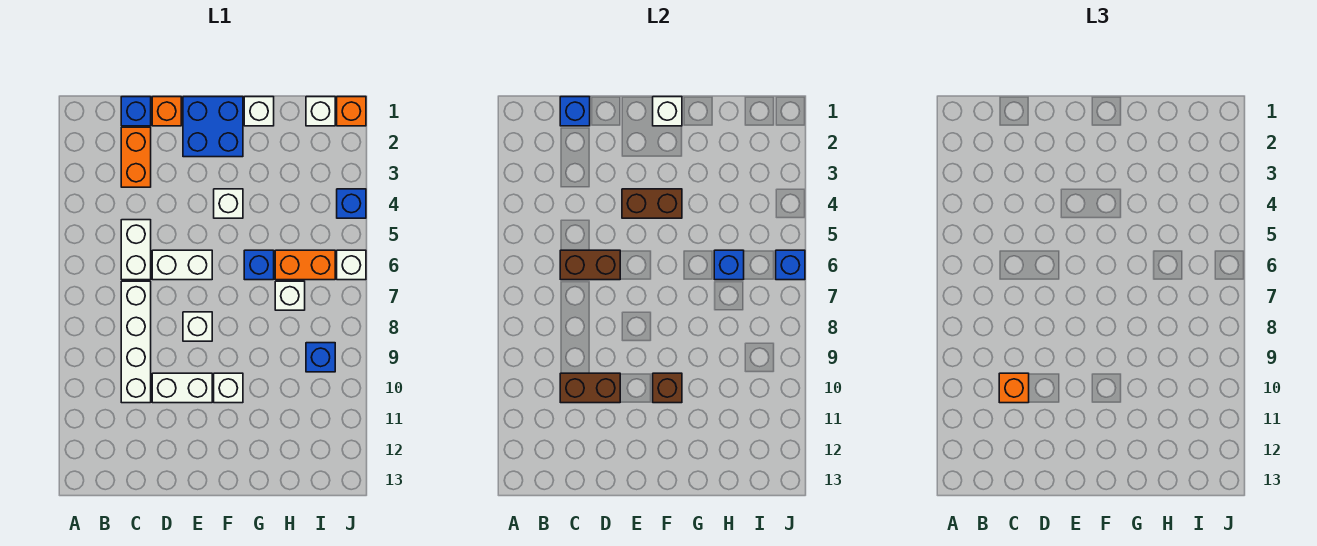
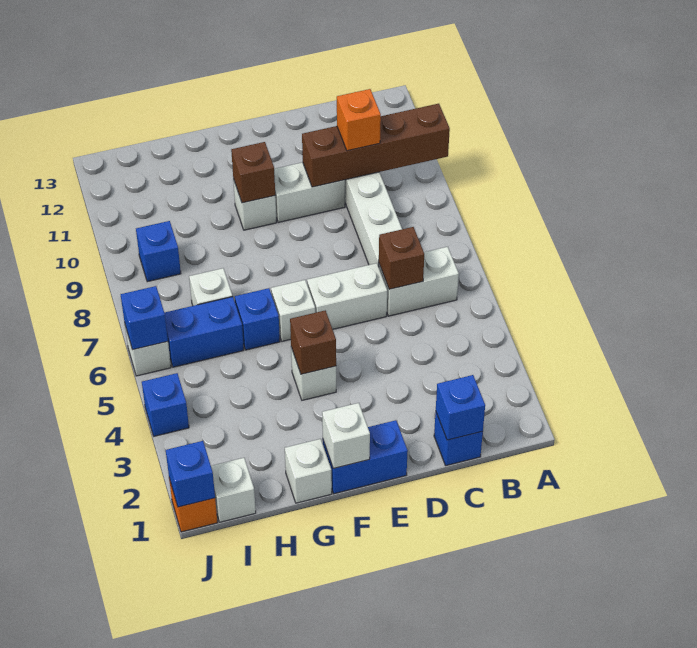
orange brick C2:C3 level 1 -> none
white brick C5:C6 level 1 -> white brick B6:C6 level 1
brown brick C6:D6 level 2 -> brown brick C6 level 2
brown brick C10:D10 level 2 -> brown brick A10:D10 level 2
orange brick D1 level 1 -> none
blue brick E1:F2 level 1 -> blue brick E1:F1 level 1
brown brick E4:F4 level 2 -> brown brick F4 level 2
white brick E8 level 1 -> white brick F6 level 1
orange brick H6:I6 level 1 -> blue brick H6:I6 level 1
blue brick H6 level 2 -> blue brick J1 level 2

